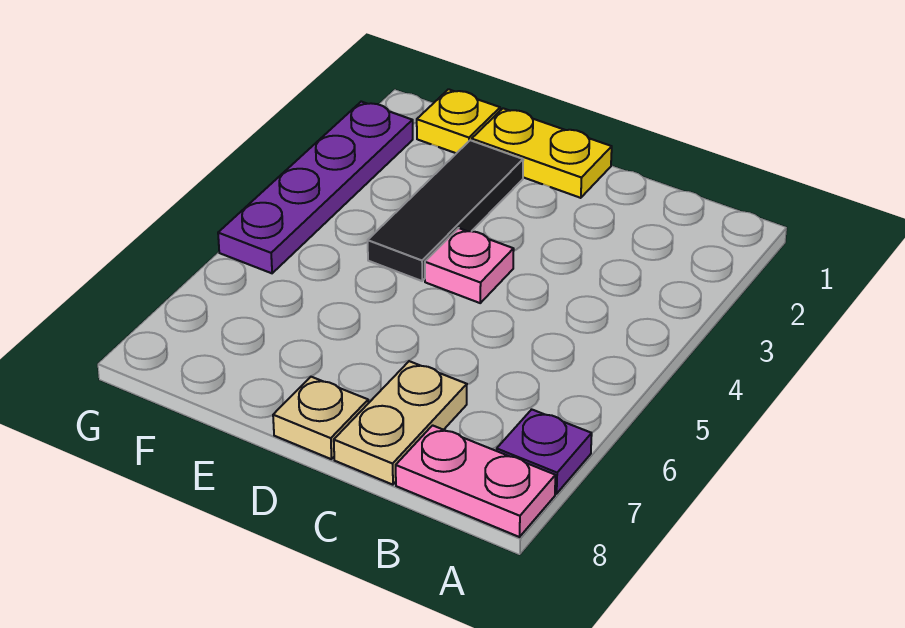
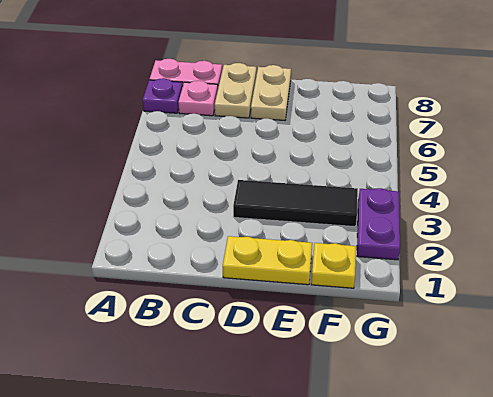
pink plate D4 level 1 -> pink plate B7 level 1
tan plate D8 level 1 -> tan plate D7:D8 level 1
black tile E2:E4 level 1 -> black tile D3:F3 level 1
purple plate G2:G5 level 1 -> purple plate G2:G3 level 1

